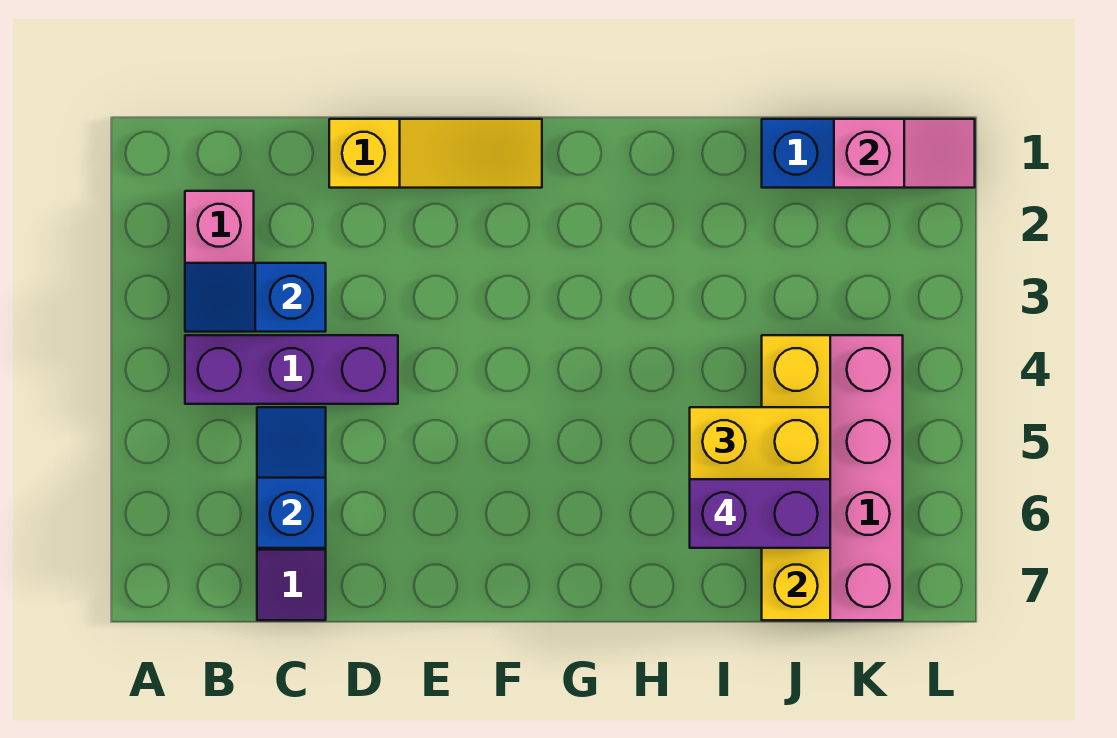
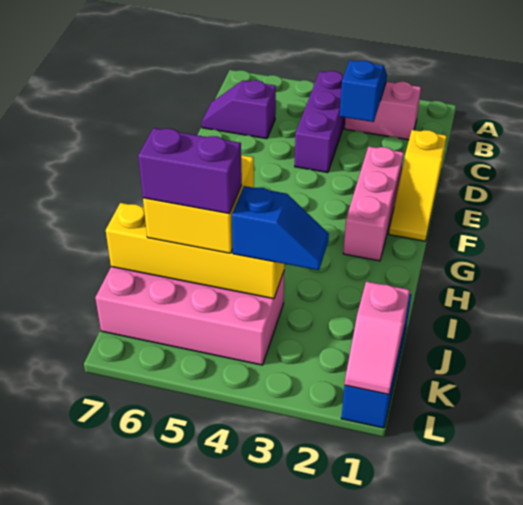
blue slope C5:C6 level 2 top 6 -> blue slope J3:J4 level 3 top 4
none -> pink brick E2:G2 level 1
purple brick I6:J6 level 4 -> purple brick J5:J6 level 4

